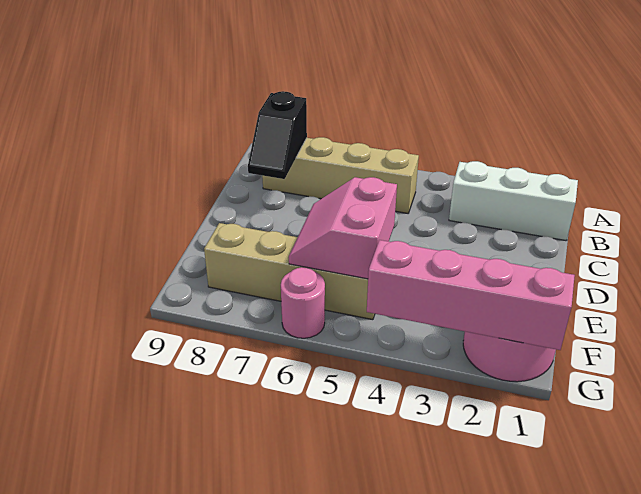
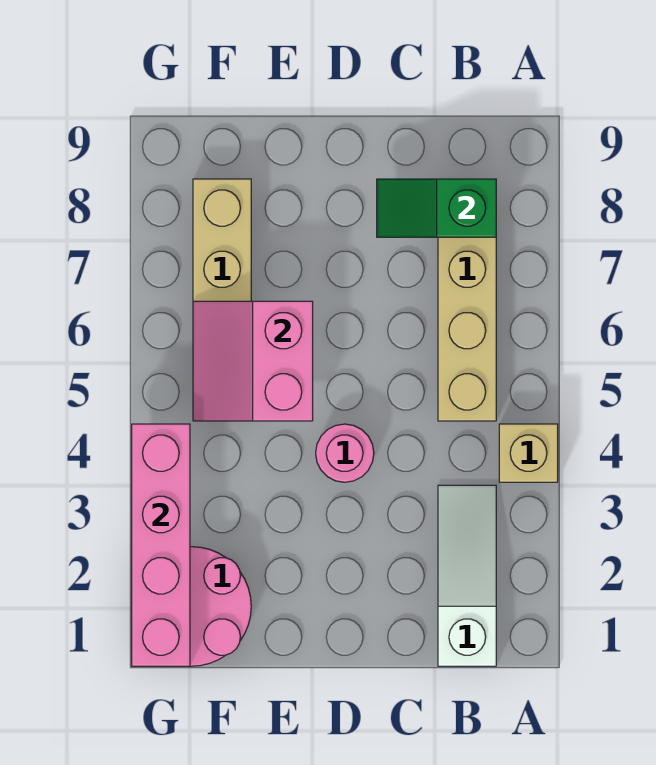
none -> tan brick A4 level 1
white brick B1:B3 level 1 -> white slope B1:B3 level 1 top 1
black slope B8:C8 level 2 top B -> green slope B8:C8 level 2 top B
pink slope E5:F6 level 2 top 5 -> pink slope E5:F6 level 2 top E
pink round brick G6 level 1 -> pink round brick D4 level 1

